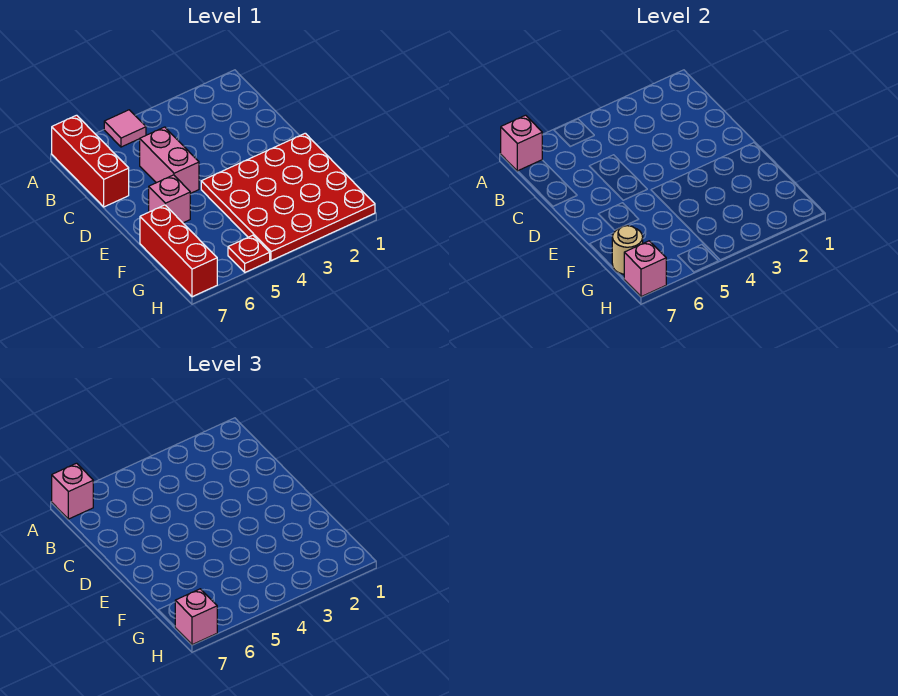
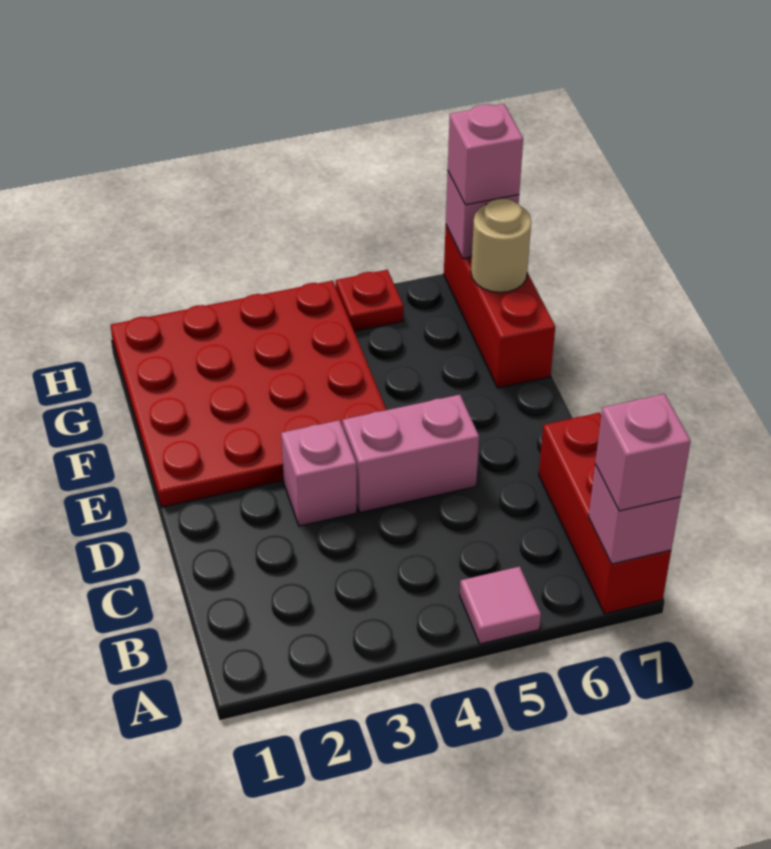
pink brick C5:D5 level 1 -> pink brick D4:D5 level 1
pink brick E6 level 1 -> pink brick D3 level 1

